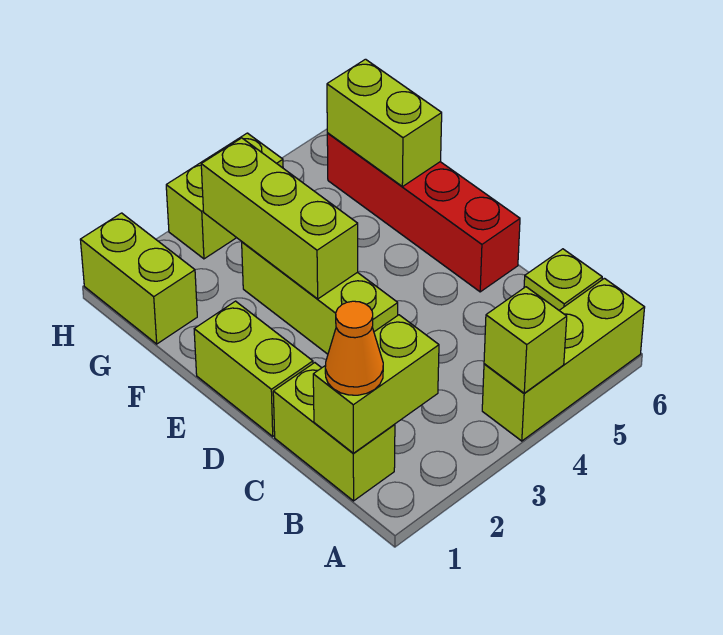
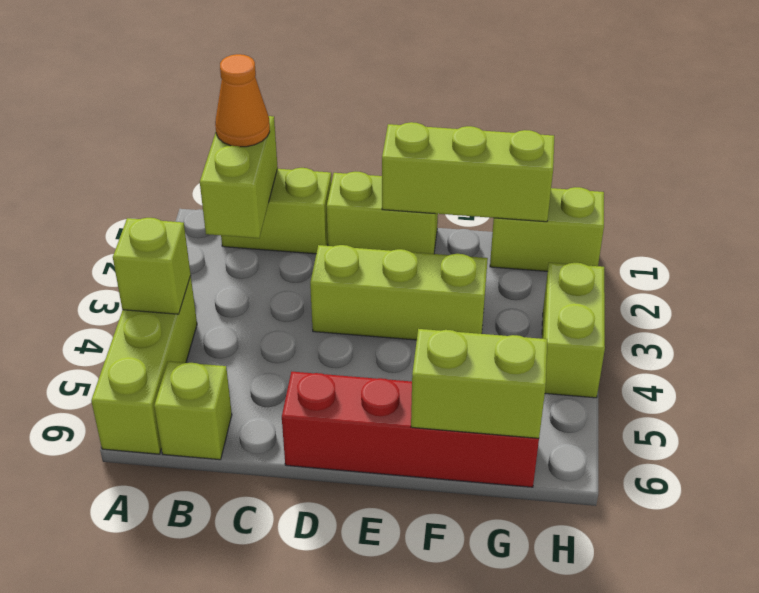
lime brick E3:G3 level 2 -> lime brick E1:G1 level 2

